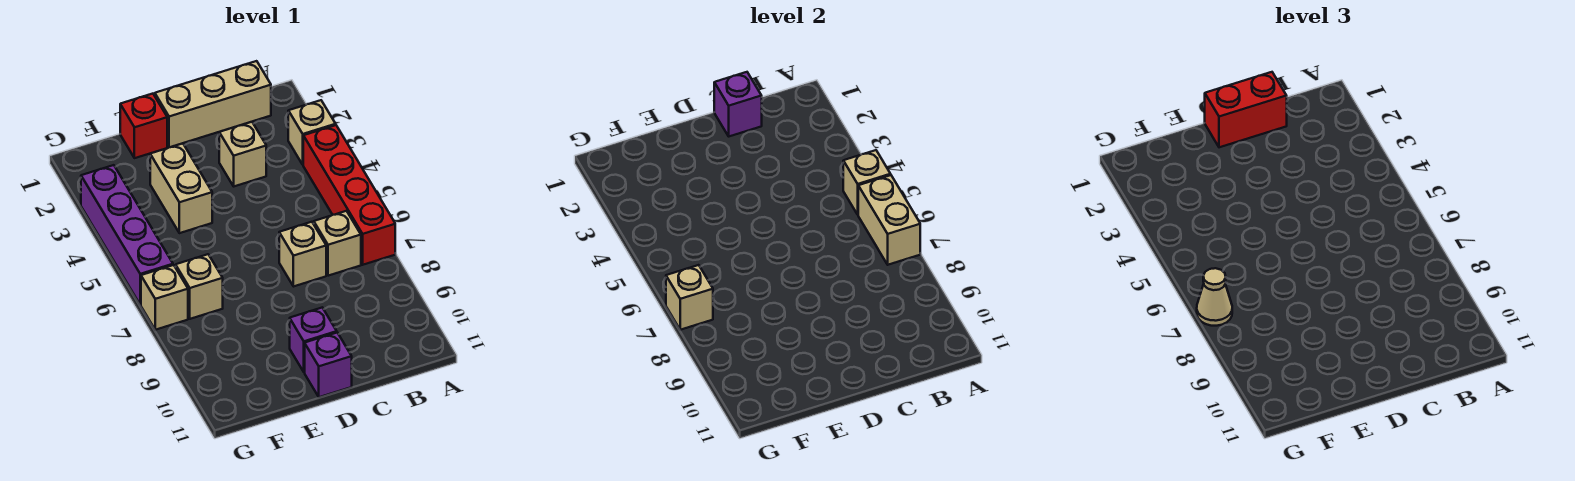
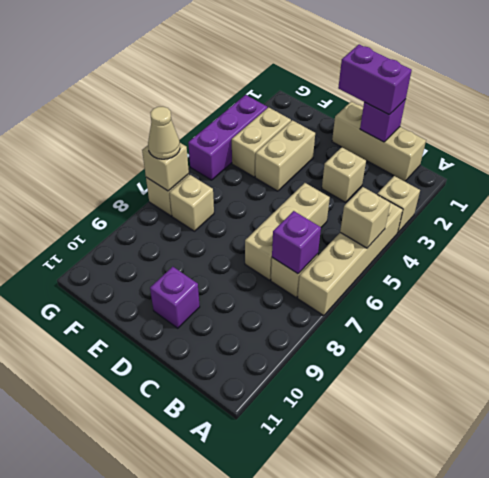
red brick A4:A7 level 1 -> tan brick A4:A7 level 1
tan brick A6:A7 level 2 -> tan brick F3:F4 level 1
red brick C1:D1 level 3 -> purple brick C1:D1 level 3
tan brick C7 level 1 -> tan brick C5:C7 level 1
purple brick D11 level 1 -> purple brick B7 level 2
red brick E1 level 1 -> none
purple brick G3:G6 level 1 -> purple brick G3:G5 level 1

